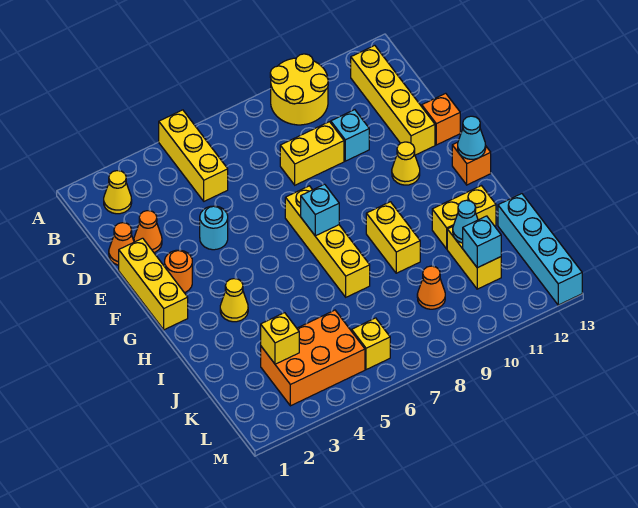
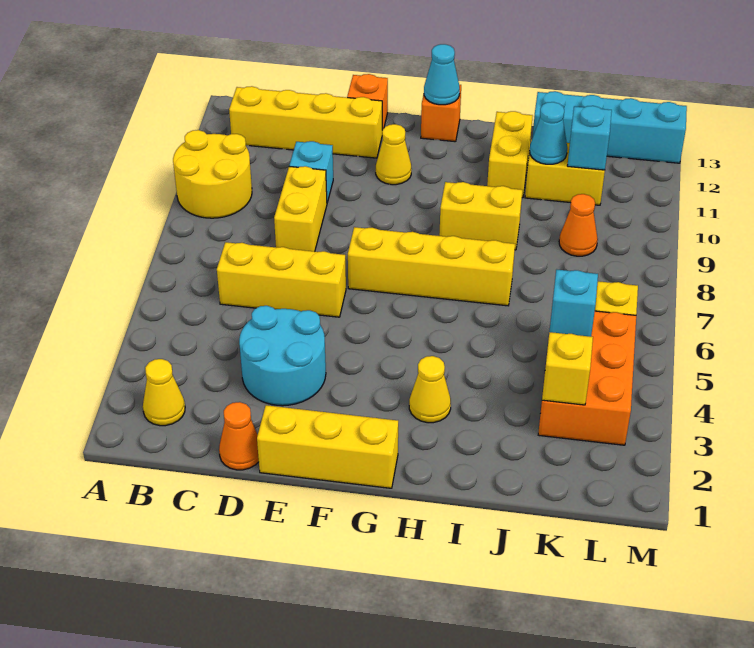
yellow brick A5:C5 level 1 -> yellow brick C6:E6 level 1
orange cone D2 level 1 -> none
cyan round brick E4 level 1 -> cyan round brick D3:E4 level 1
orange round brick F2 level 1 -> none
cyan brick G7 level 2 -> cyan brick K5 level 2

